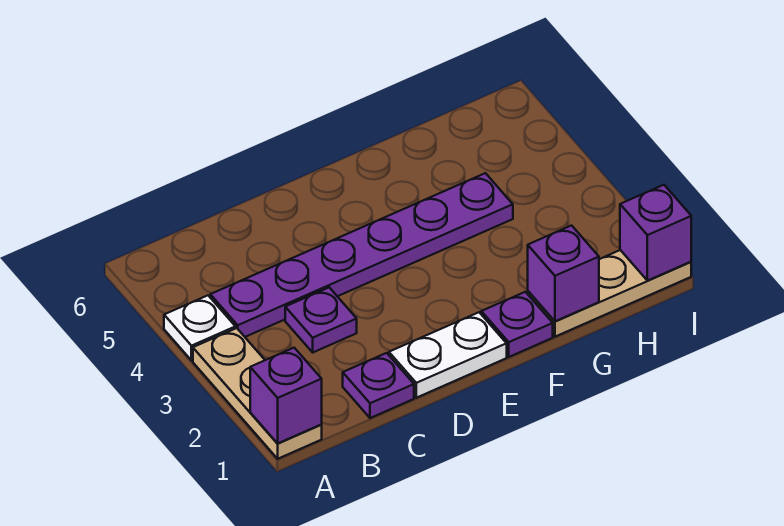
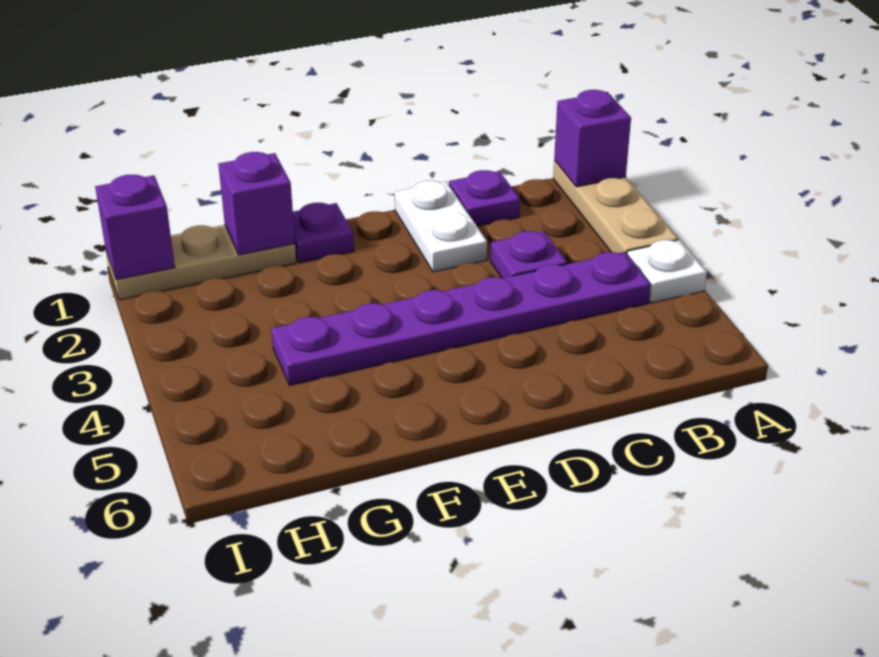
white plate D1:E1 level 1 -> white plate D1:D2 level 1

